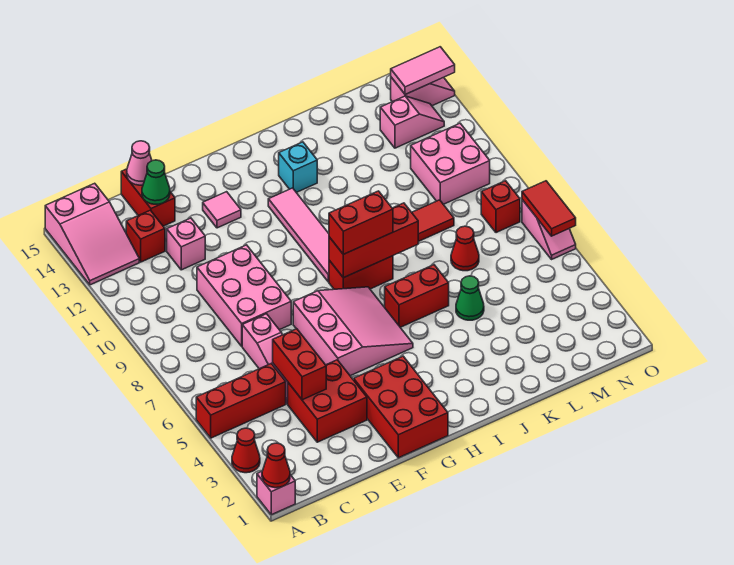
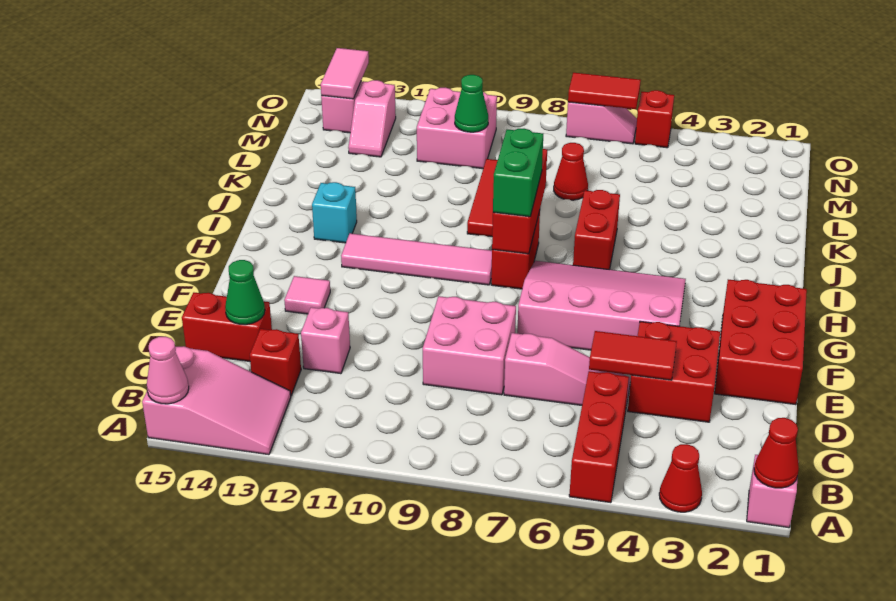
red brick D4:D5 level 2 -> red tile D4:D5 level 2
pink brick D8:E10 level 1 -> pink brick D8:E9 level 1
pink cone D15 level 2 -> pink cone A15 level 2
red brick F1:G3 level 1 -> red brick E1:G2 level 1
pink slope F5:H7 level 1 top F -> pink slope F4:H7 level 1 top F
red brick H8:I8 level 3 -> green brick H8:I8 level 3
green cone K5 level 1 -> green cone M10 level 2
pink slope M13:N13 level 1 top M -> pink slope M13:N13 level 1 top N
red brick N8 level 1 -> red brick O5 level 1

